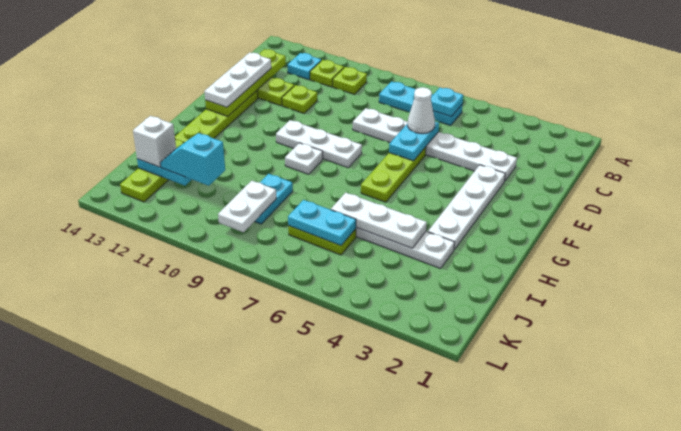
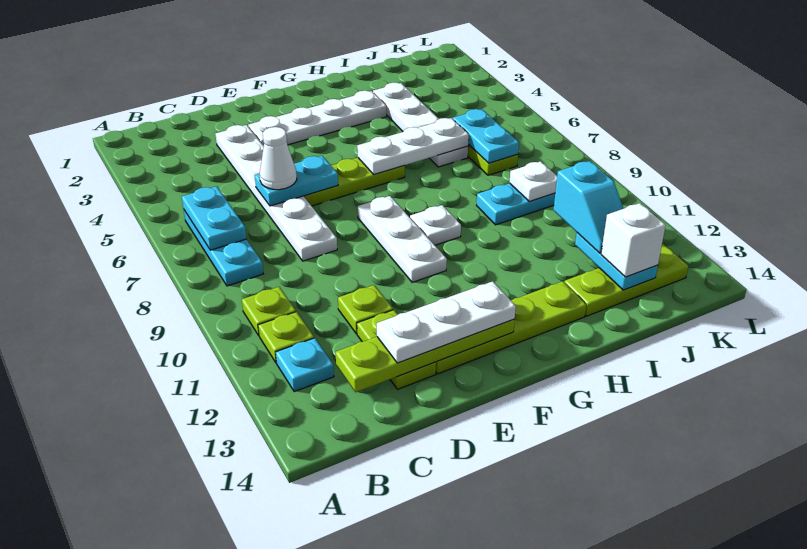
cyan plate B6 level 2 -> cyan plate B6:B7 level 2
white plate I4:I6 level 2 -> white plate G6:I6 level 2
white plate J9:K9 level 2 -> white plate J9 level 2

